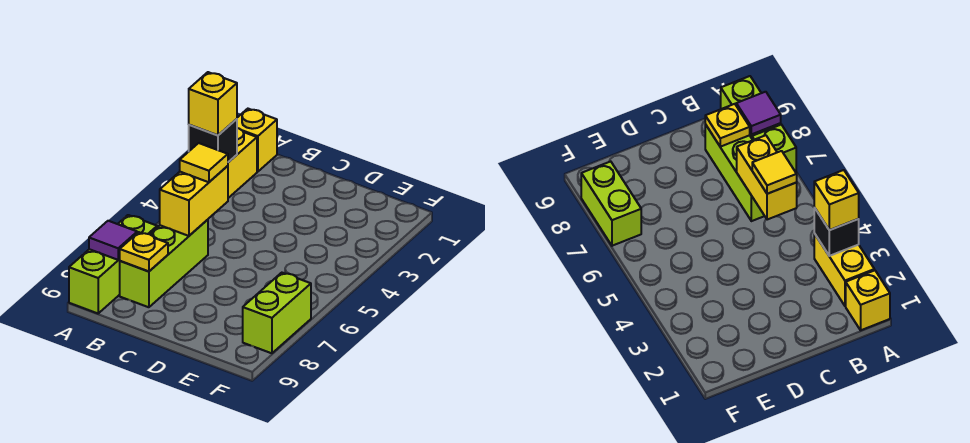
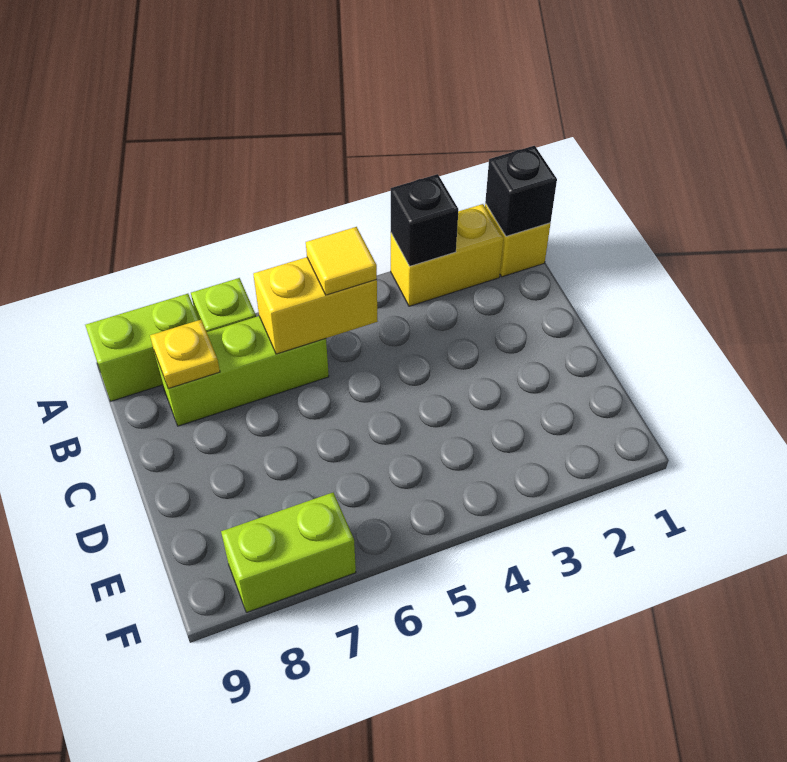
none -> black brick A1 level 2
yellow brick A3 level 3 -> none
purple tile A8 level 2 -> none

